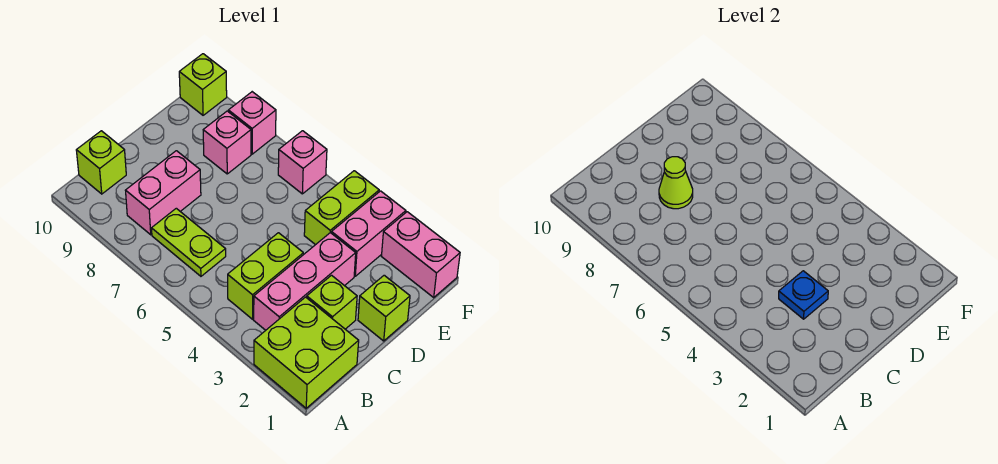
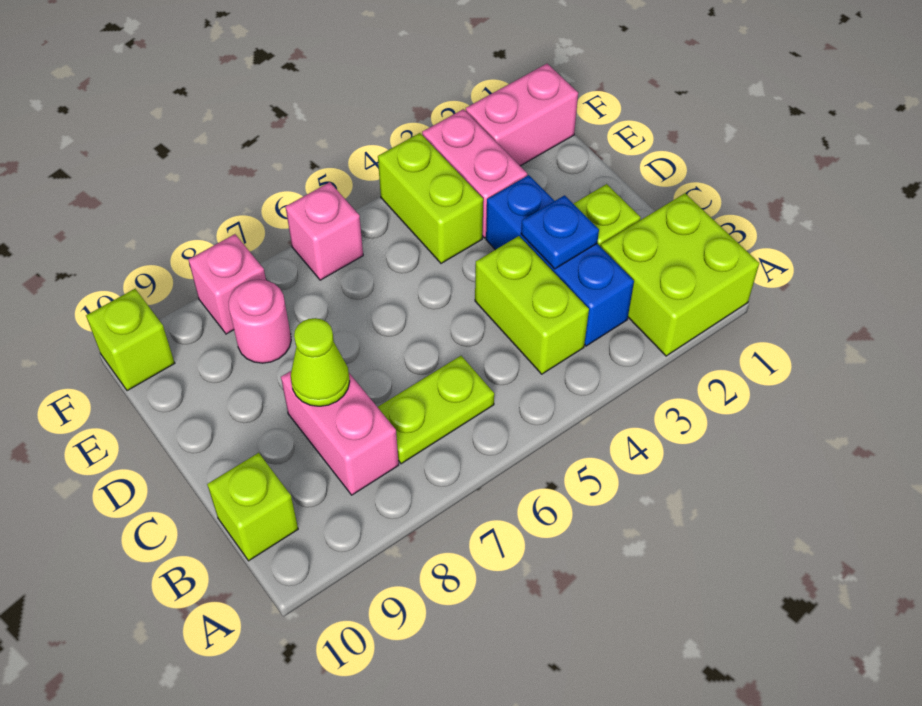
pink brick B3:D3 level 1 -> blue brick B3:D3 level 1
lime brick D1 level 1 -> none
pink brick E8 level 1 -> pink round brick E8 level 1

